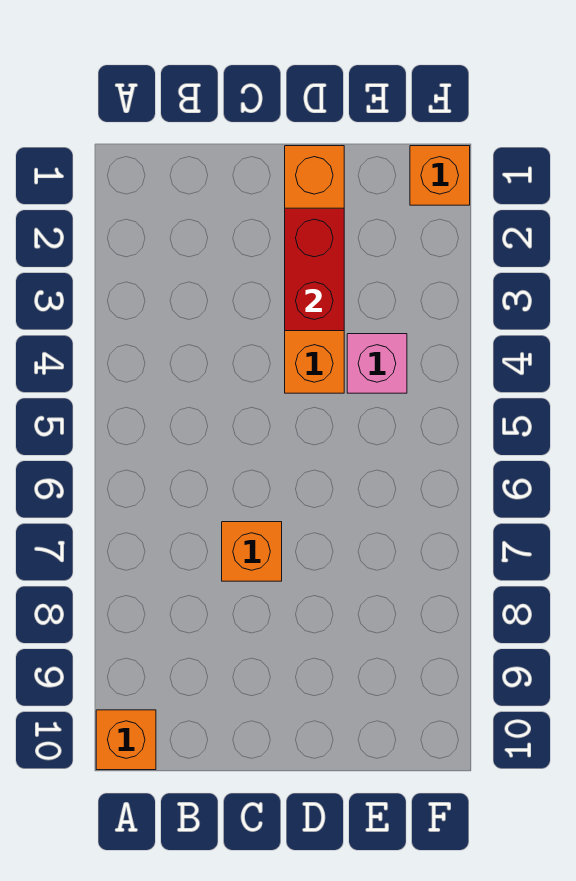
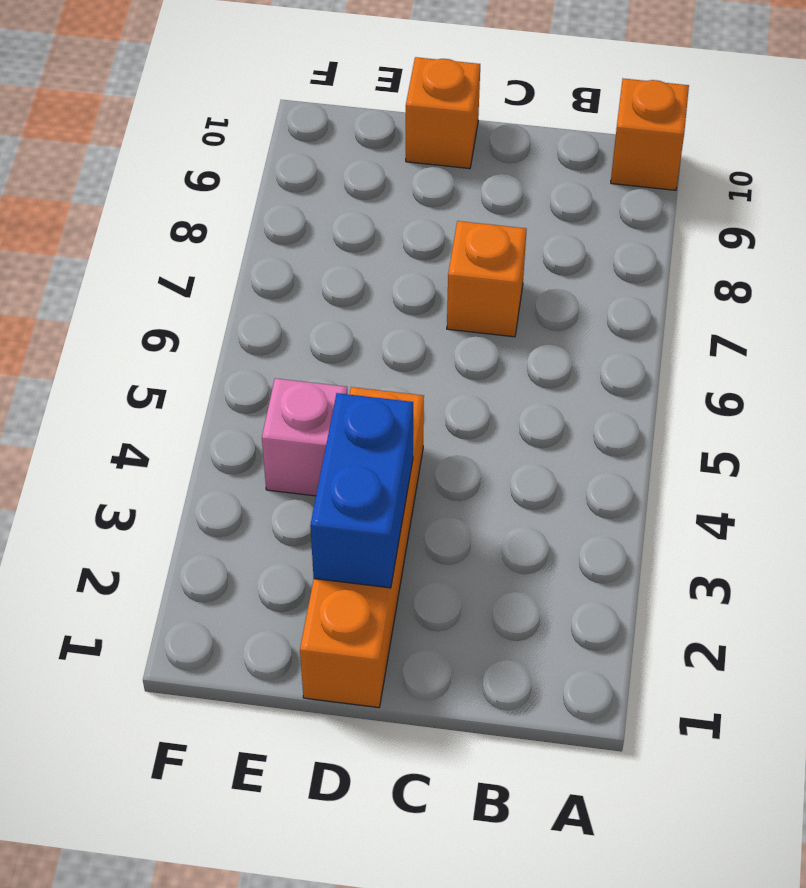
red brick D2:D3 level 2 -> blue brick D2:D3 level 2
orange brick F1 level 1 -> orange brick D10 level 1

